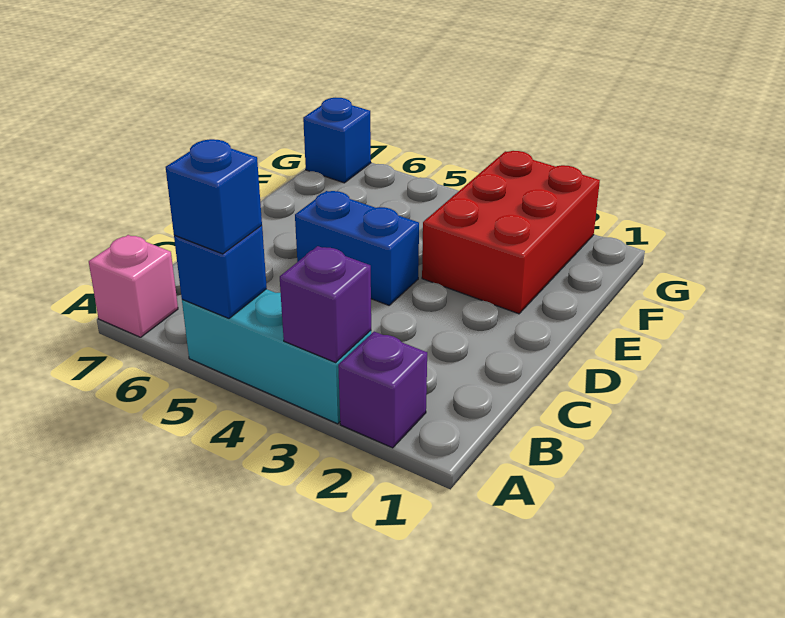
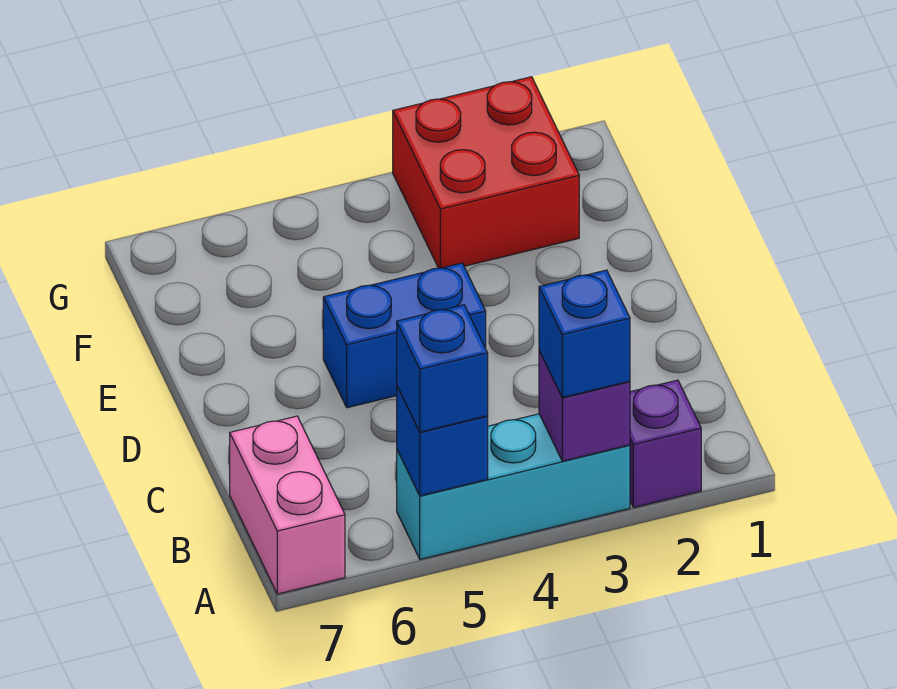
pink brick A7 level 1 -> pink brick A7:B7 level 1
red brick E2:G3 level 1 -> red brick F2:G3 level 1
blue brick G7 level 1 -> blue brick A3 level 3

